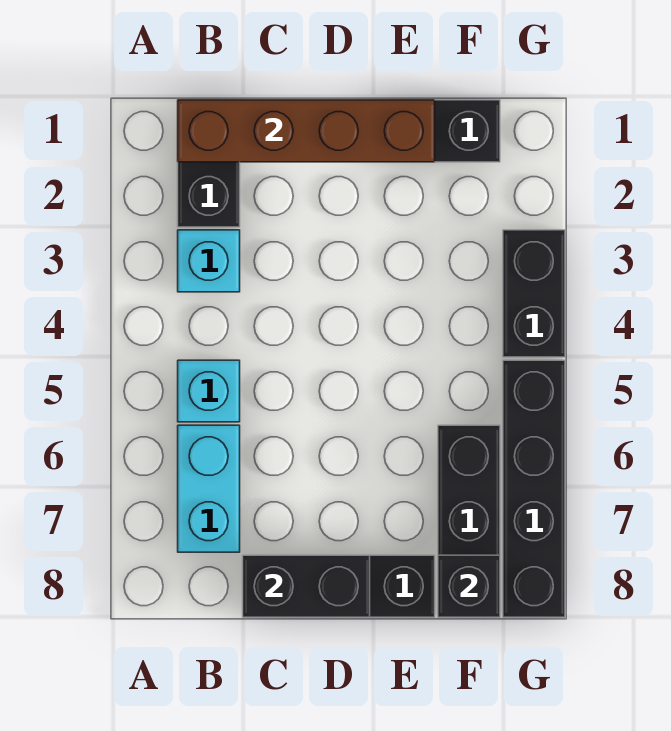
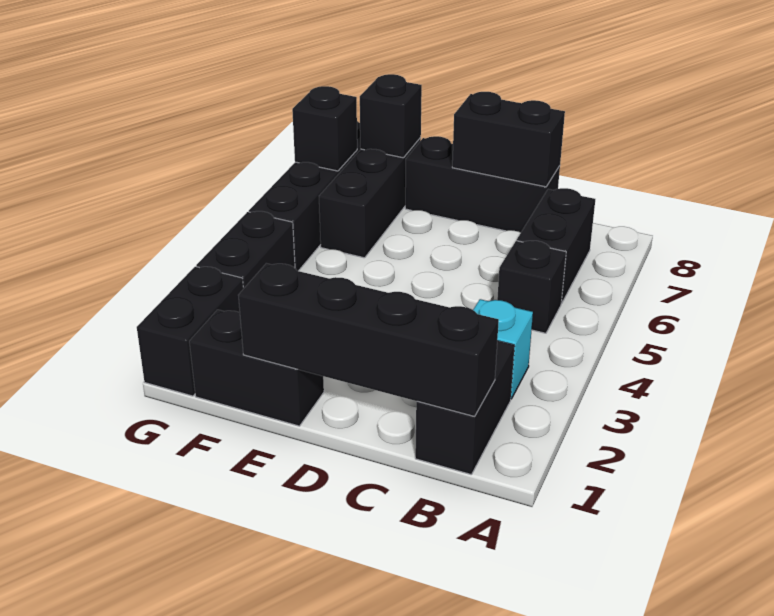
brown brick B1:E1 level 2 -> black brick B1:E1 level 2
cyan brick B5 level 1 -> black brick B5 level 1
cyan brick B6:B7 level 1 -> black brick B6:B7 level 1
none -> black brick G1:G2 level 1
none -> black brick G7 level 2

